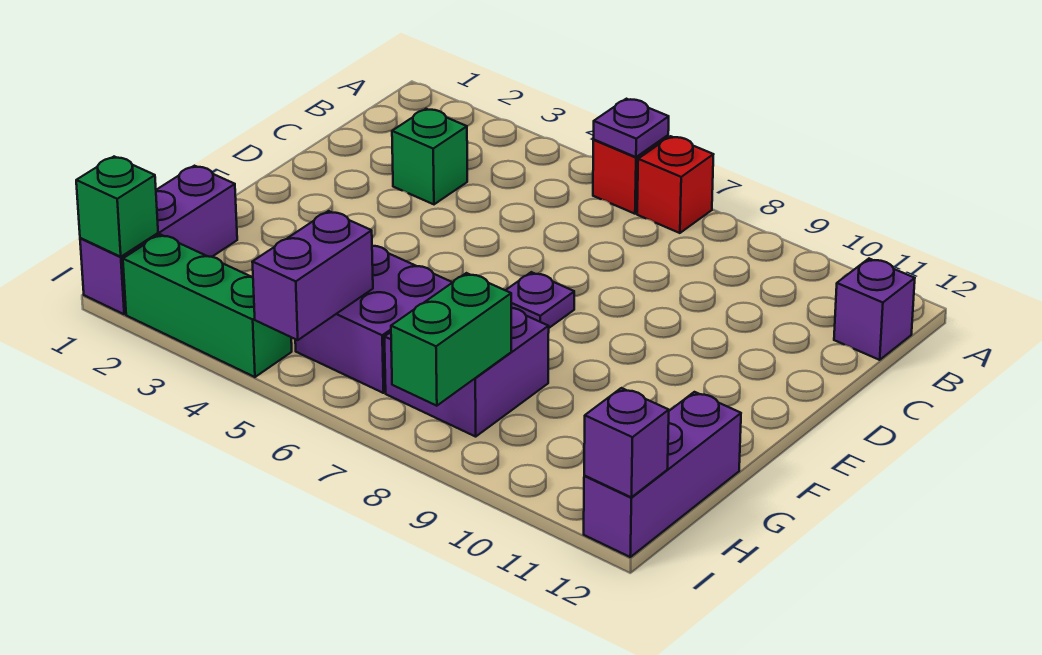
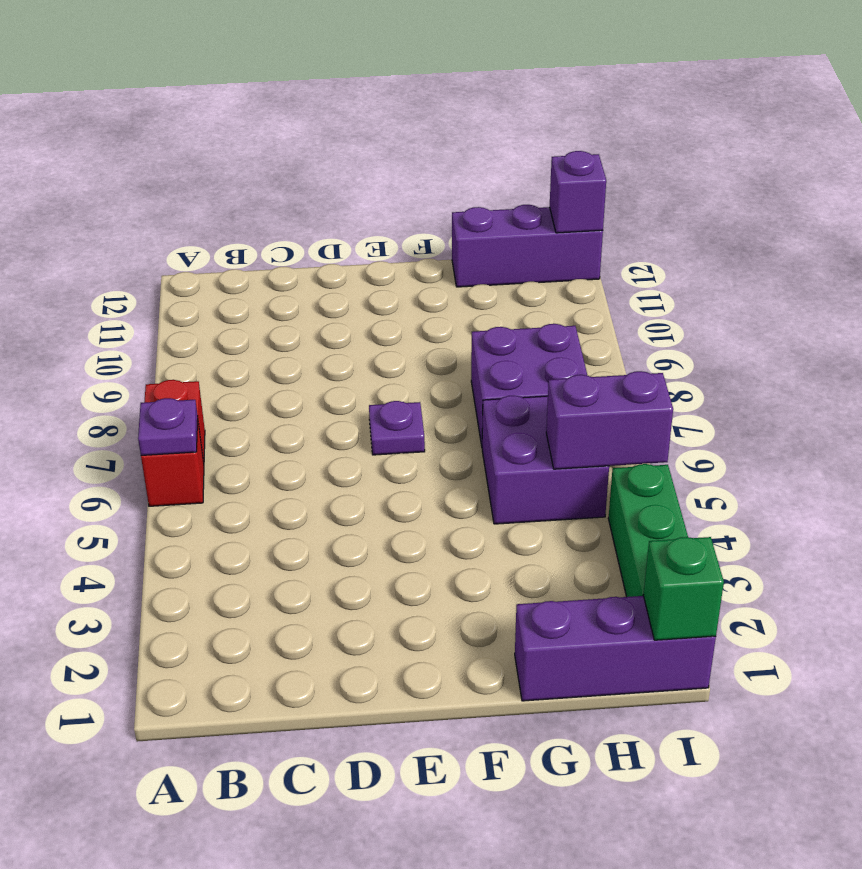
purple brick B12 level 1 -> none
green brick C3 level 1 -> none
green brick H8:I8 level 2 -> none

